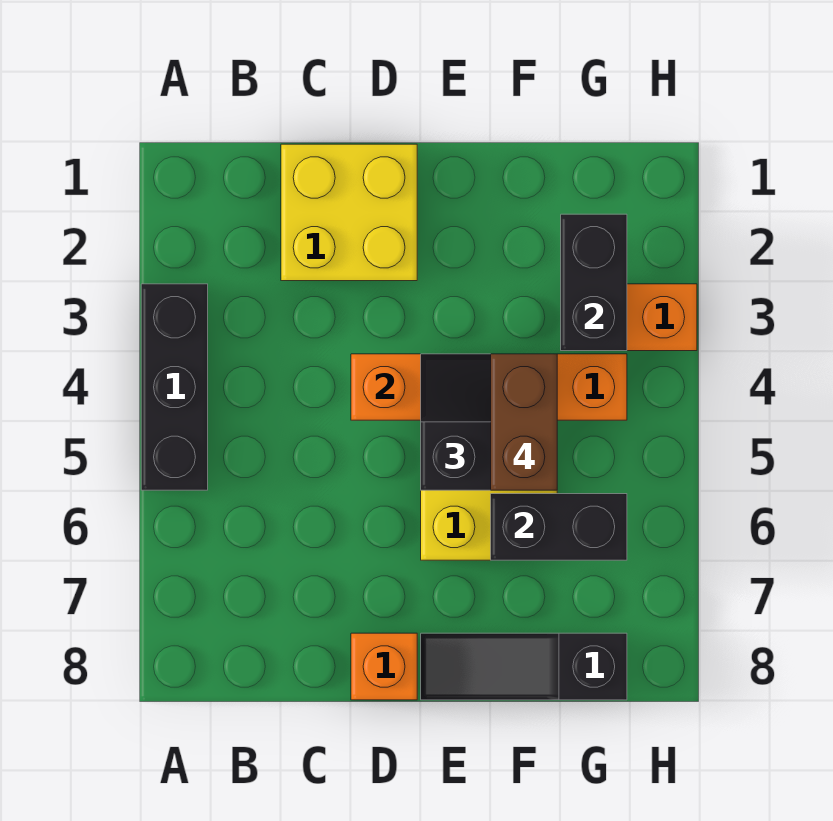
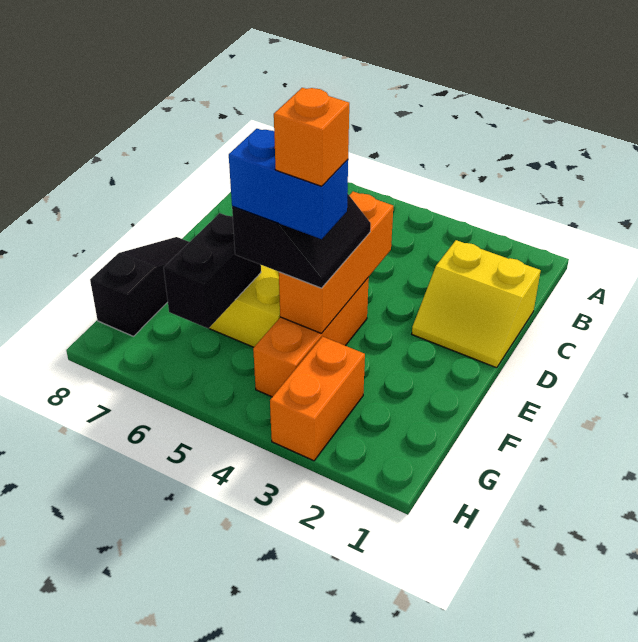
black brick A3:A5 level 1 -> none
yellow brick C1:D2 level 1 -> yellow slope C1:D2 level 1 top C
orange brick D8 level 1 -> orange brick F4 level 5
brown brick F4:F5 level 4 -> blue brick F4:F5 level 4
black brick G2:G3 level 2 -> none

